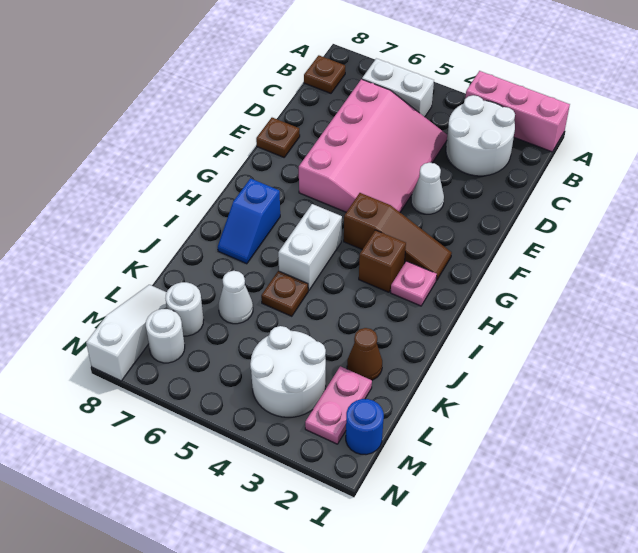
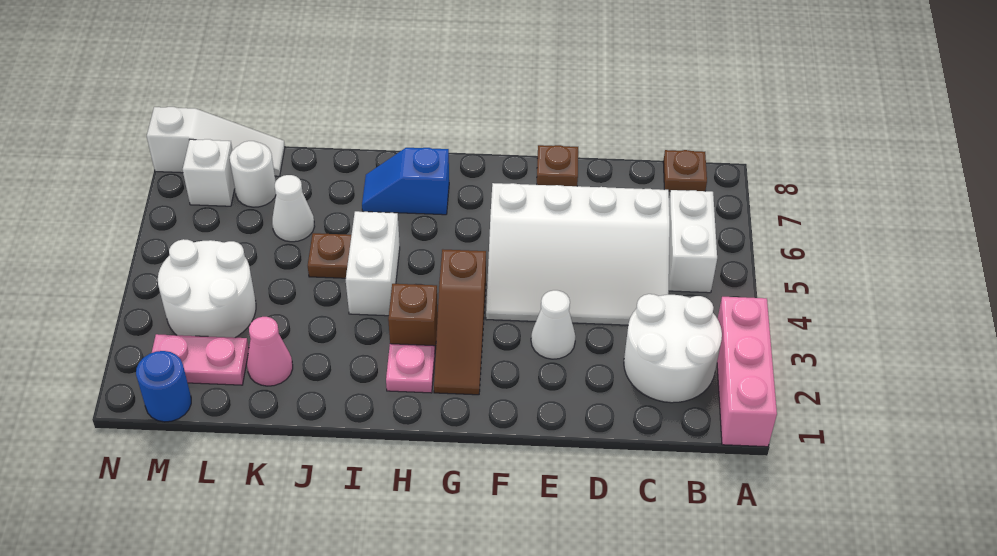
pink slope C4:F6 level 1 top 6 -> white slope C4:F6 level 1 top 6
white brick H5:I5 level 1 -> white brick I4:I5 level 1
brown cone K2 level 1 -> pink cone K2 level 1
white round brick M7 level 1 -> white brick M7 level 1

